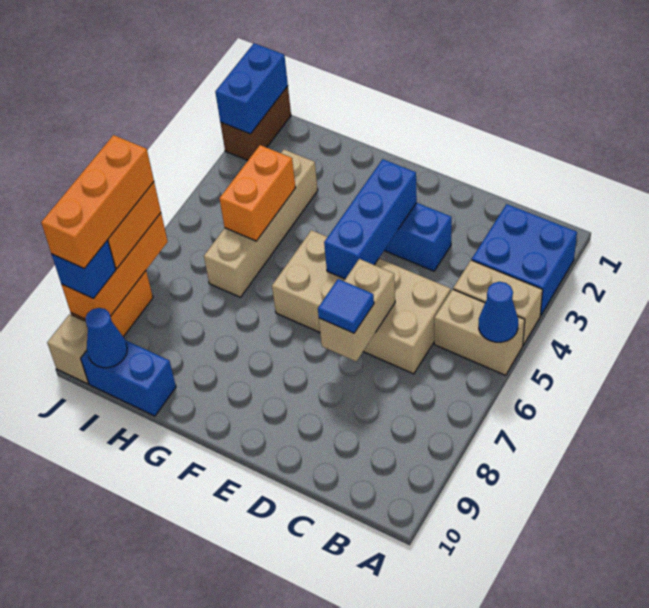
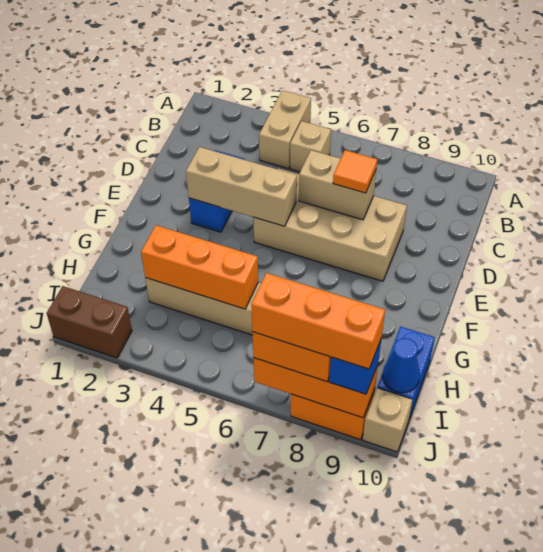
blue brick A2:B3 level 1 -> none
tan brick A5:B5 level 1 -> tan brick B5 level 1
blue cone A5 level 2 -> none
tan brick C5:F6 level 1 -> tan brick D5:E8 level 1
blue tile D7 level 3 -> orange tile D7 level 3
blue brick E3:E5 level 2 -> tan brick E3:E5 level 2
orange brick H4:H5 level 2 -> orange brick H3:H5 level 2
blue brick J1:J2 level 2 -> none

